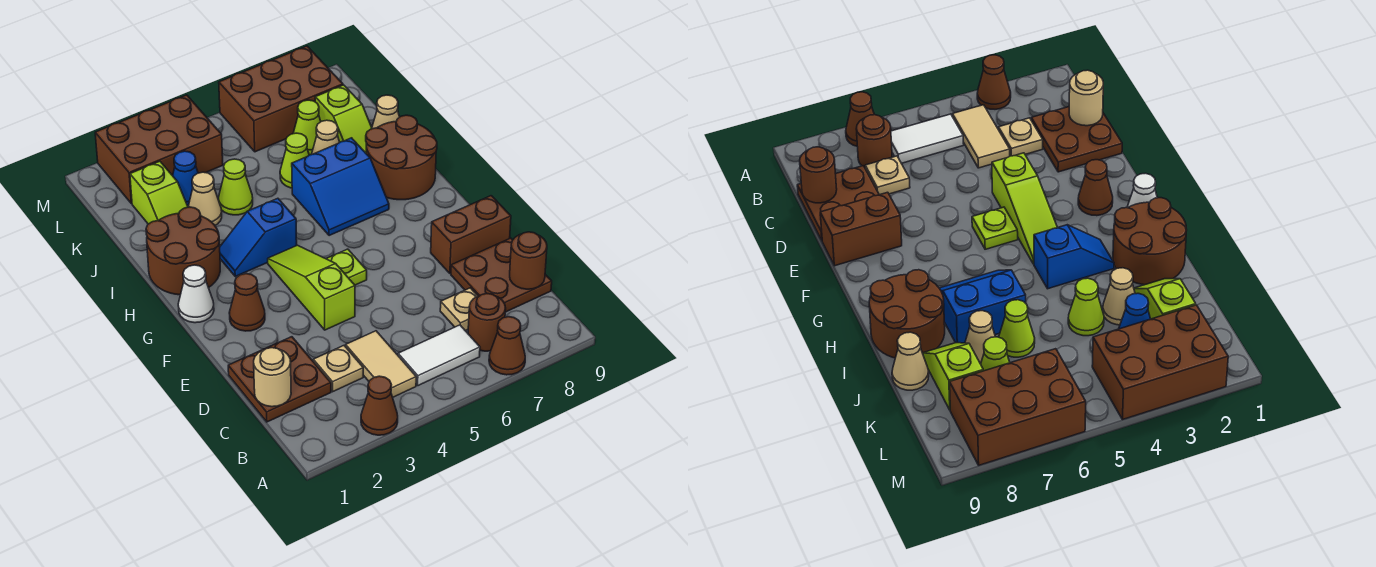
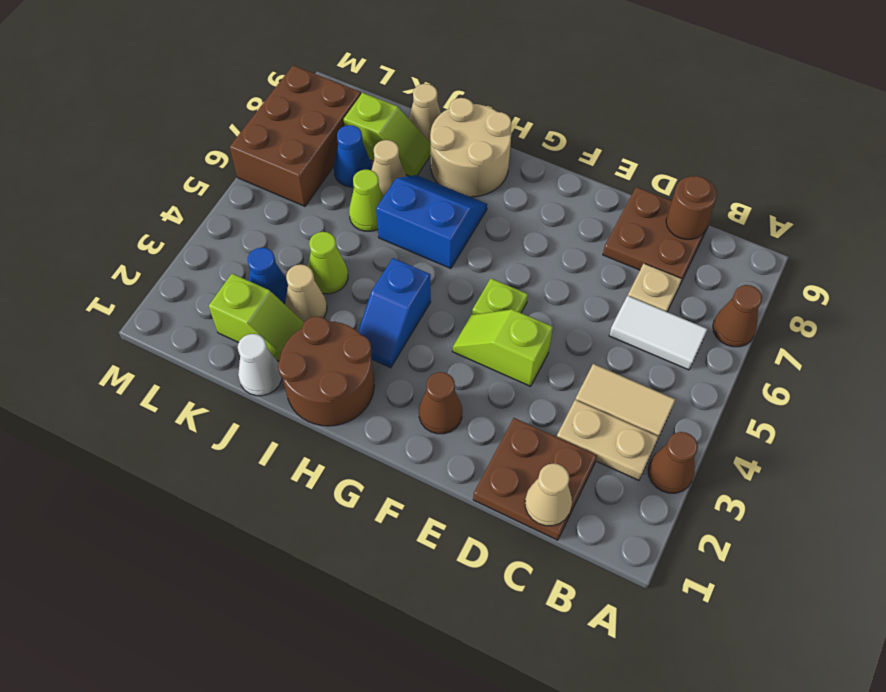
white tile B5:B6 level 1 -> white tile B6:C6 level 1
brown round brick B7 level 1 -> none
tan round brick C1 level 2 -> tan cone C1 level 2
tan plate C3 level 1 -> tan plate B3:C3 level 1
lime slope E4:G4 level 1 top E -> lime slope E4:F4 level 1 top E
brown brick E8:E9 level 1 -> none
white cone G1 level 1 -> white cone J1 level 1
blue slope H6:I7 level 1 top I -> blue slope H6:I7 level 1 top 6
brown round brick H8:I9 level 1 -> tan round brick H8:I9 level 1
lime cone K7 level 1 -> blue cone K7 level 1
brown brick L2:M4 level 1 -> none

